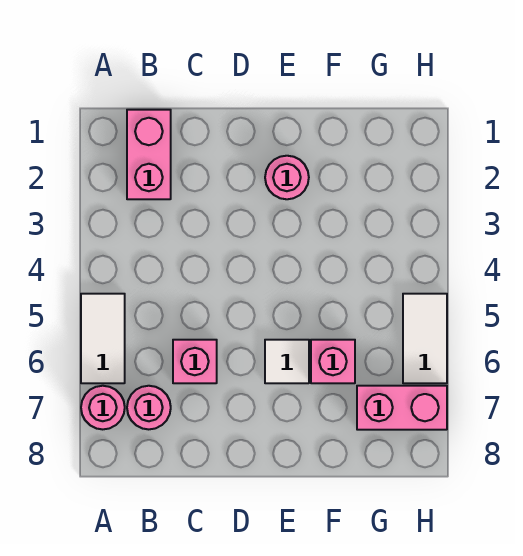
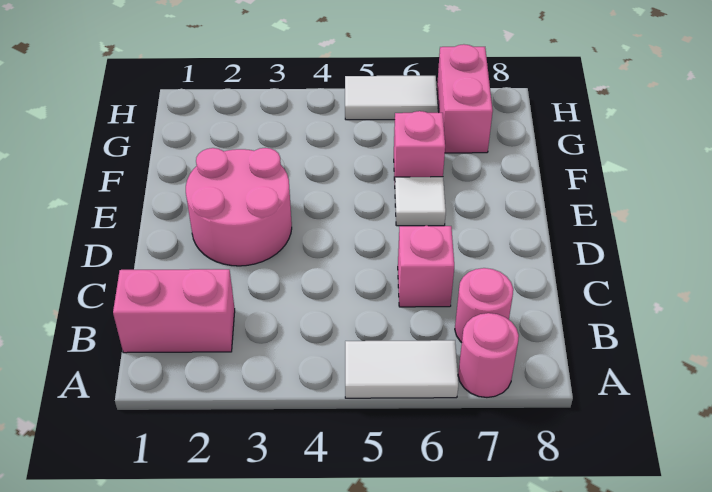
pink round brick E2 level 1 -> pink round brick D2:E3 level 1

